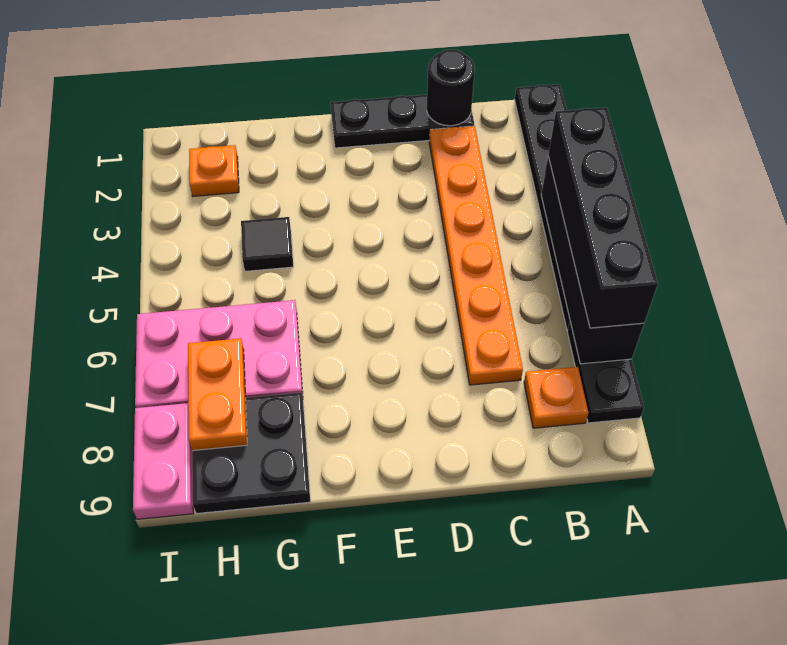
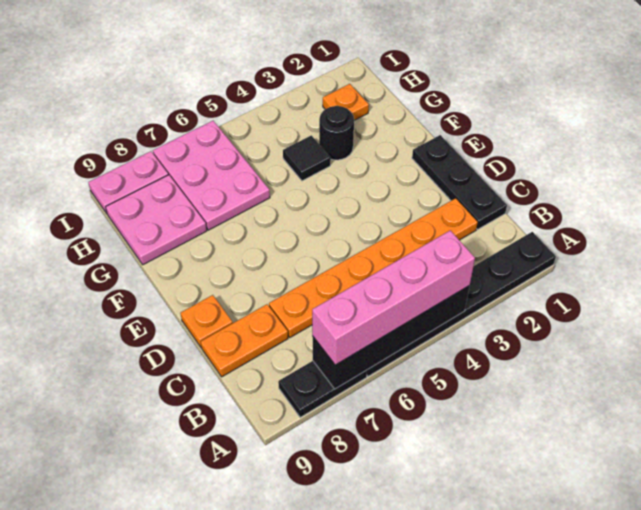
black brick A4:A7 level 3 -> pink brick A4:A7 level 3
orange plate B8 level 1 -> orange plate D9 level 1
black round brick C1 level 2 -> black round brick G3 level 1
black plate G8:H9 level 1 -> pink plate G8:H9 level 1
orange plate H7:H8 level 2 -> orange plate C8:C9 level 1

